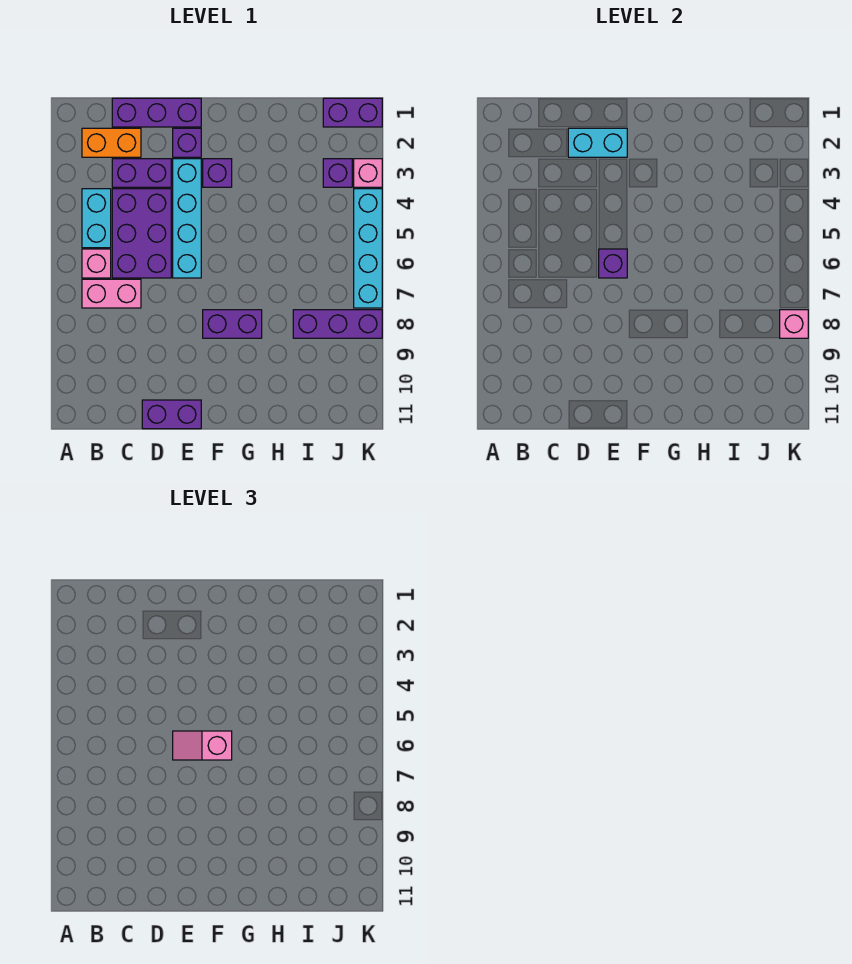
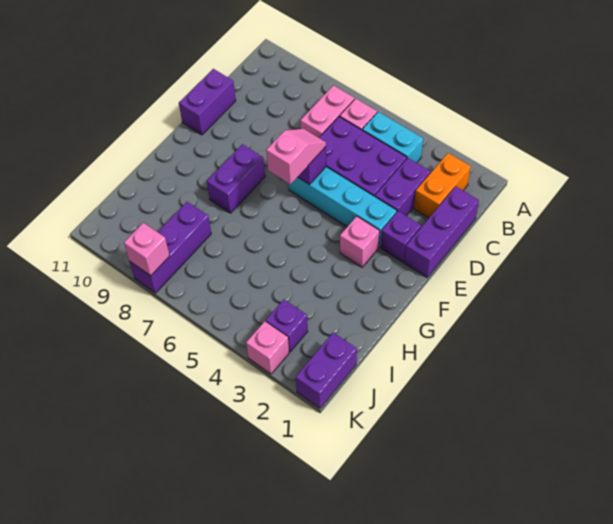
cyan brick D2:E2 level 2 -> none
purple brick F3 level 1 -> pink brick F3 level 1
cyan brick K4:K7 level 1 -> none

